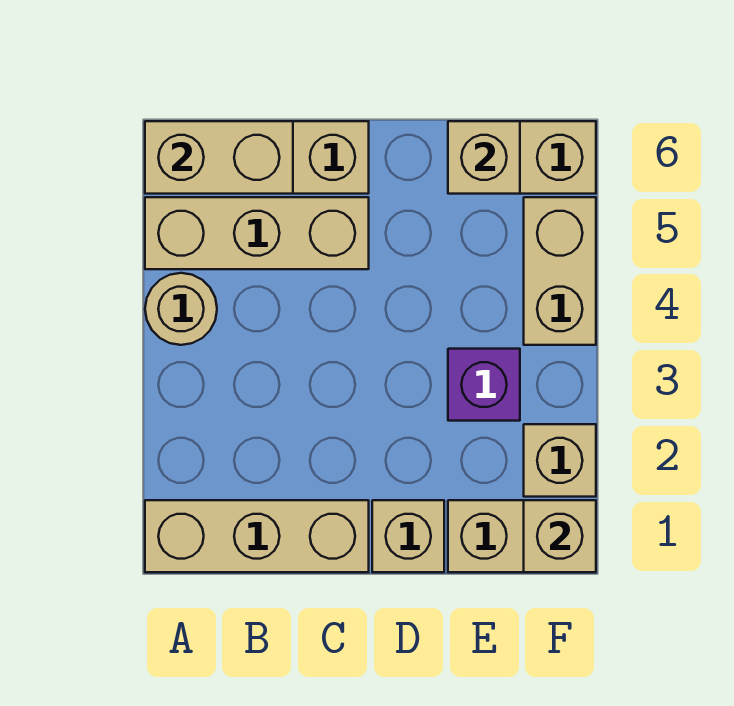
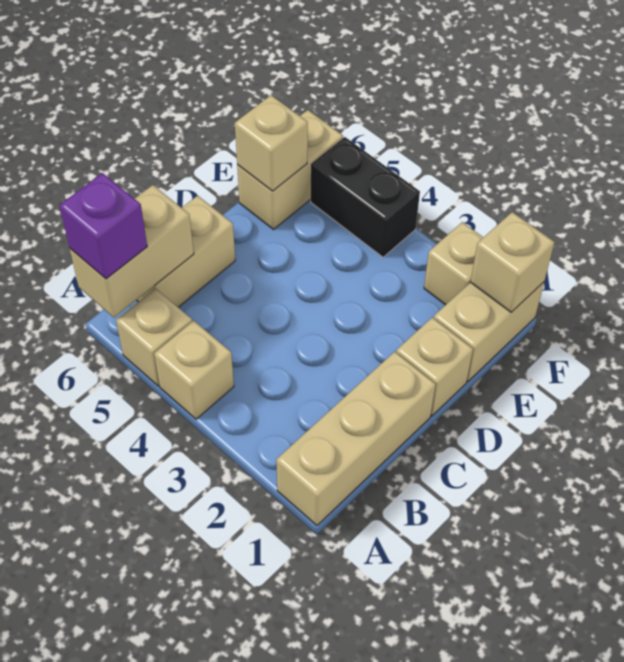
tan round brick A4 level 1 -> tan brick A4 level 1
tan brick A5:C5 level 1 -> tan brick A5 level 1
purple brick E3 level 1 -> purple brick A6 level 3
tan brick F4:F5 level 1 -> black brick F4:F5 level 1

